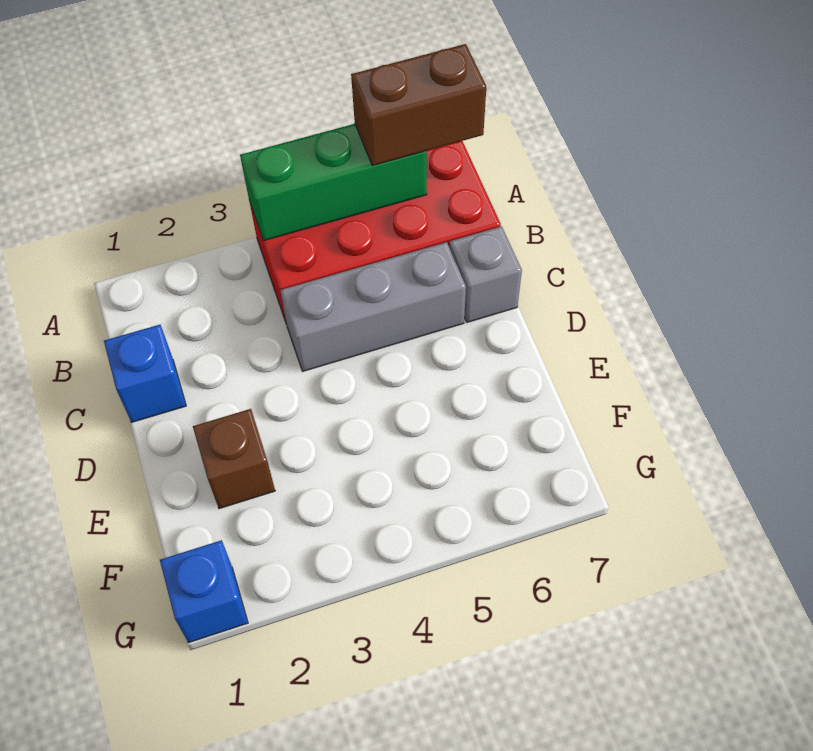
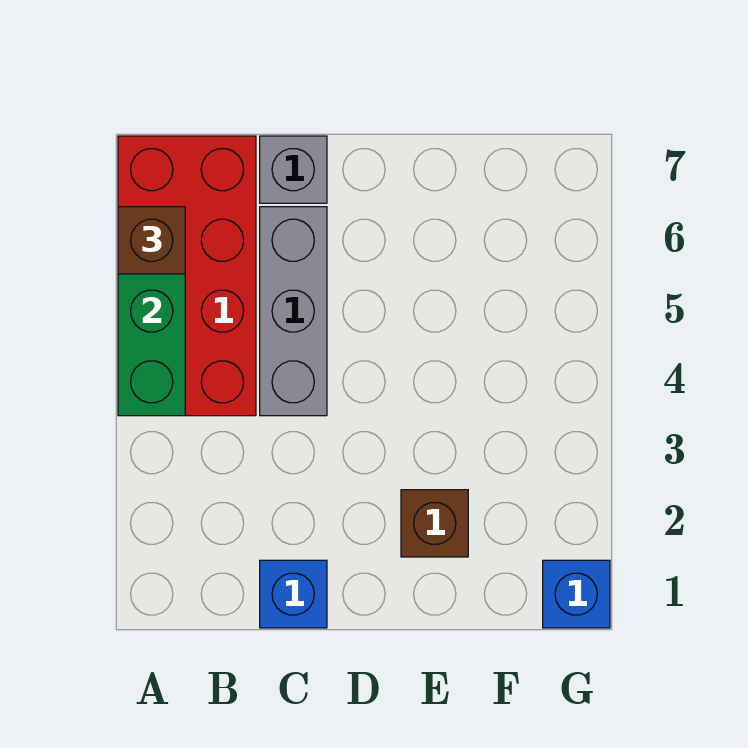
brown brick A6:A7 level 3 -> brown brick A6 level 3

